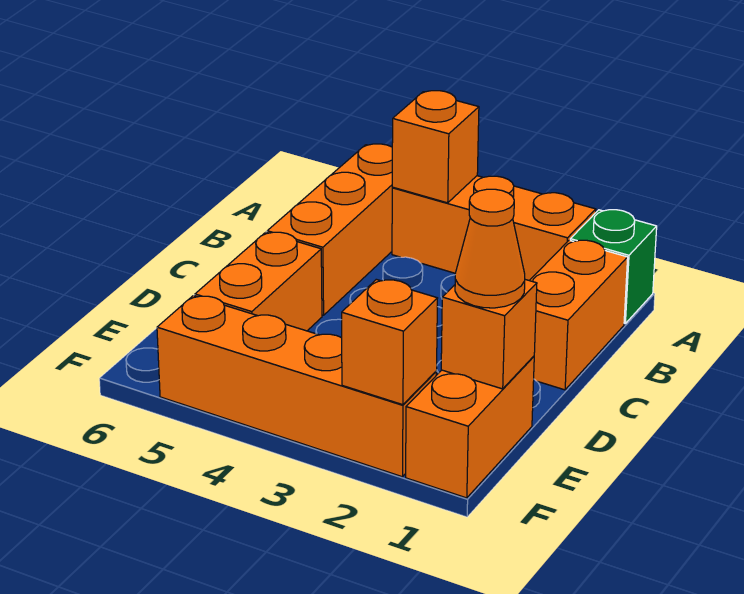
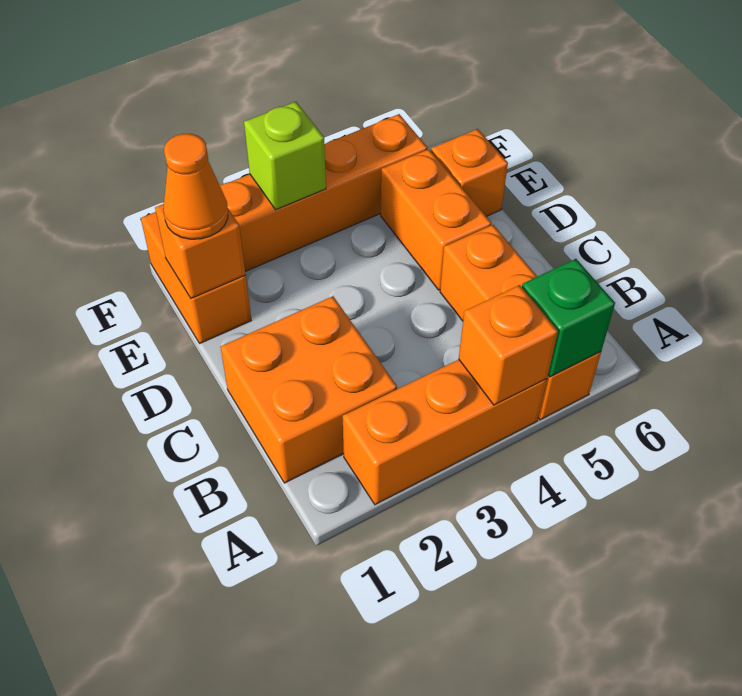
green brick A1 level 1 -> green brick A5 level 2
orange brick B1:C1 level 1 -> orange brick B1:C2 level 1
orange brick F2 level 2 -> orange brick E6 level 1
none -> lime brick F3 level 2

